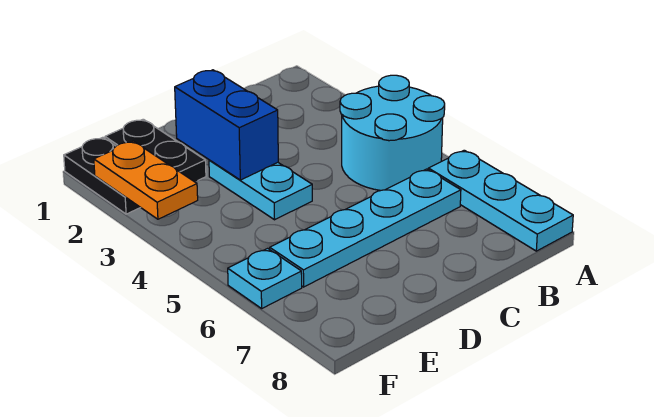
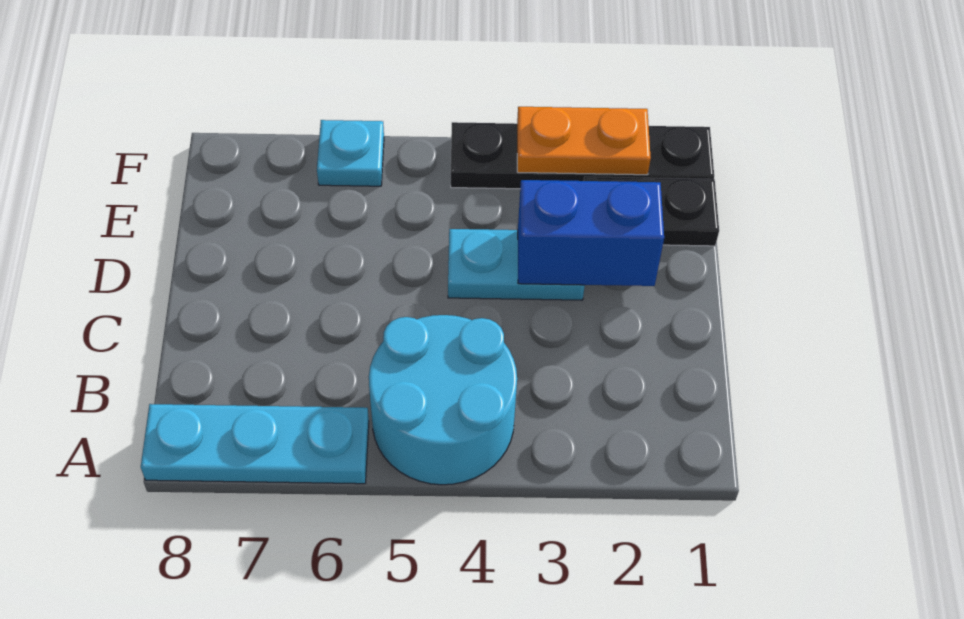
cyan plate B6:E6 level 1 -> none
black plate F1:F2 level 1 -> black plate F1:F4 level 1

